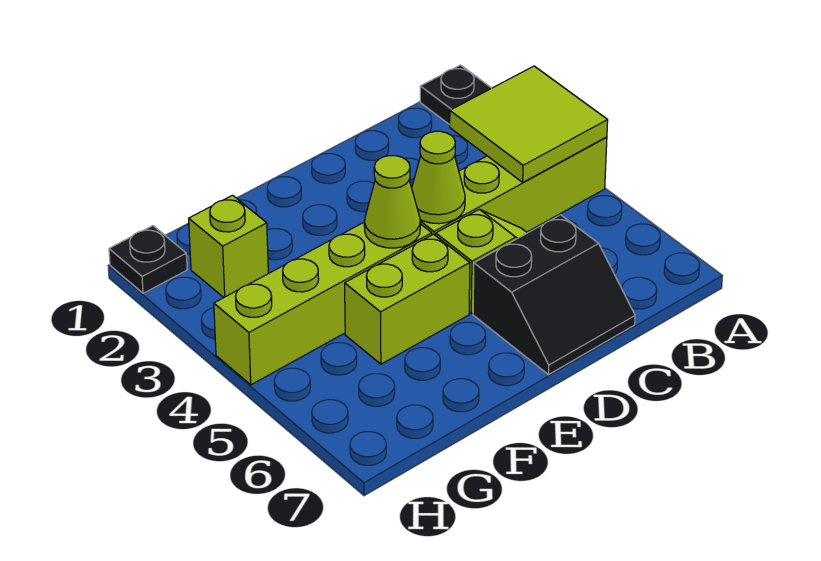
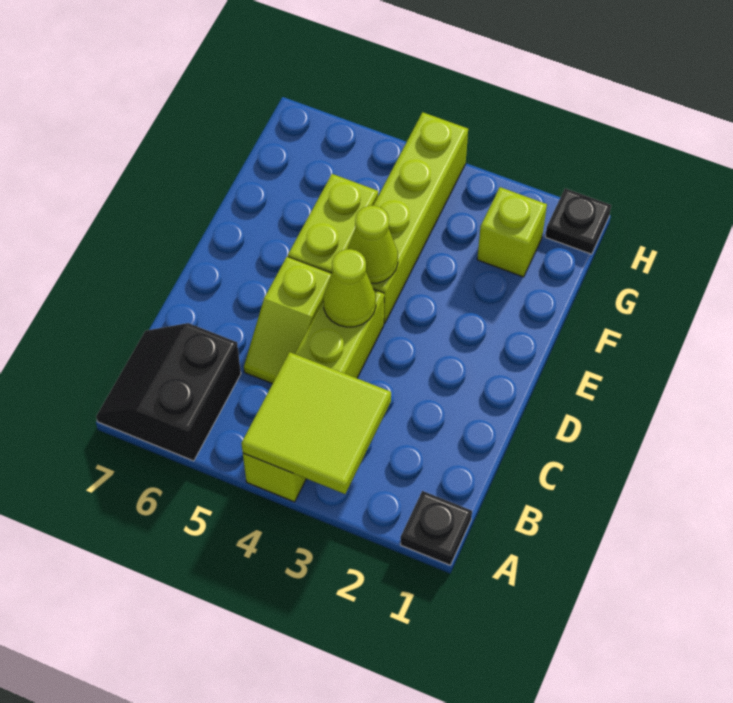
black slope C6:D7 level 1 top 6 -> black slope A6:B7 level 1 top 6

